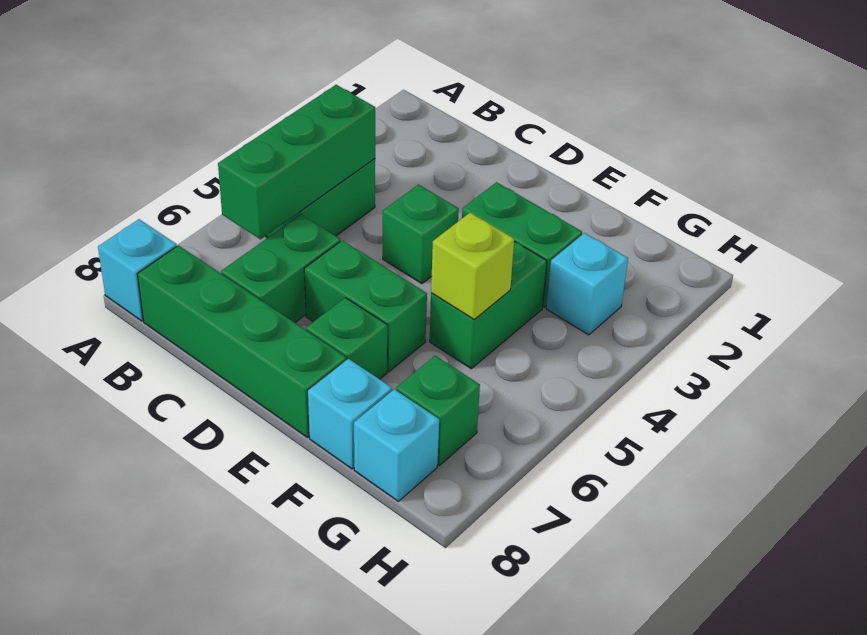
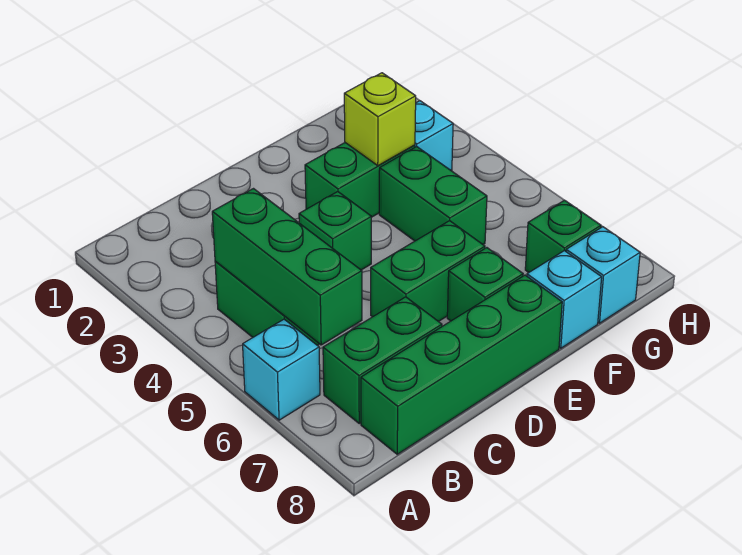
cyan brick A8 level 1 -> cyan brick A6 level 1
green brick C6:C7 level 1 -> green brick B7:C7 level 1
lime brick F5 level 2 -> lime brick F3 level 2

